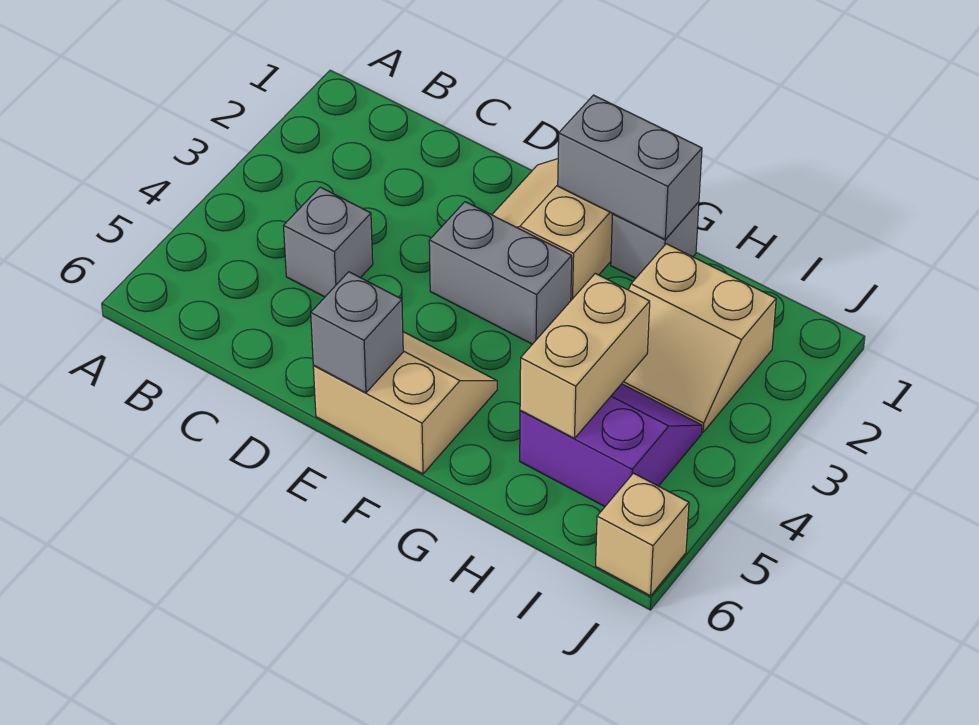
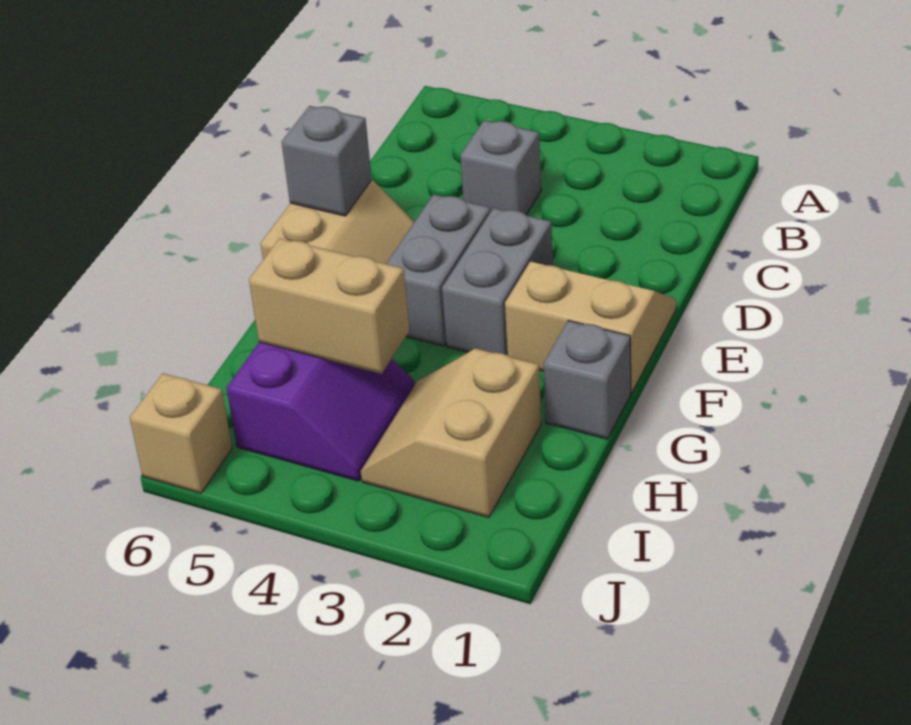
grey brick F1:G1 level 2 -> grey brick E4:F4 level 1

